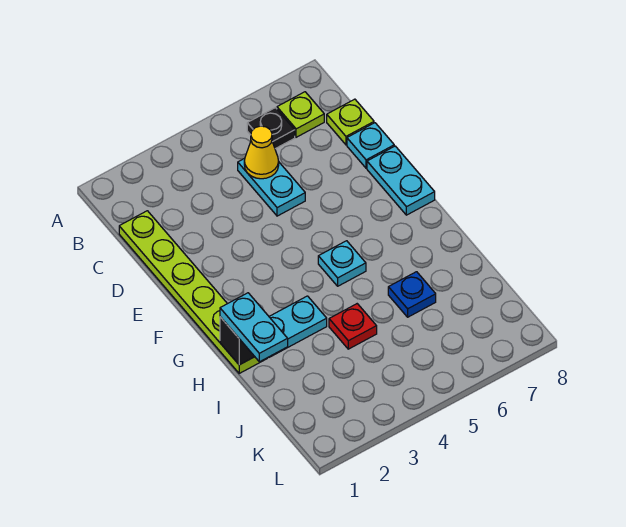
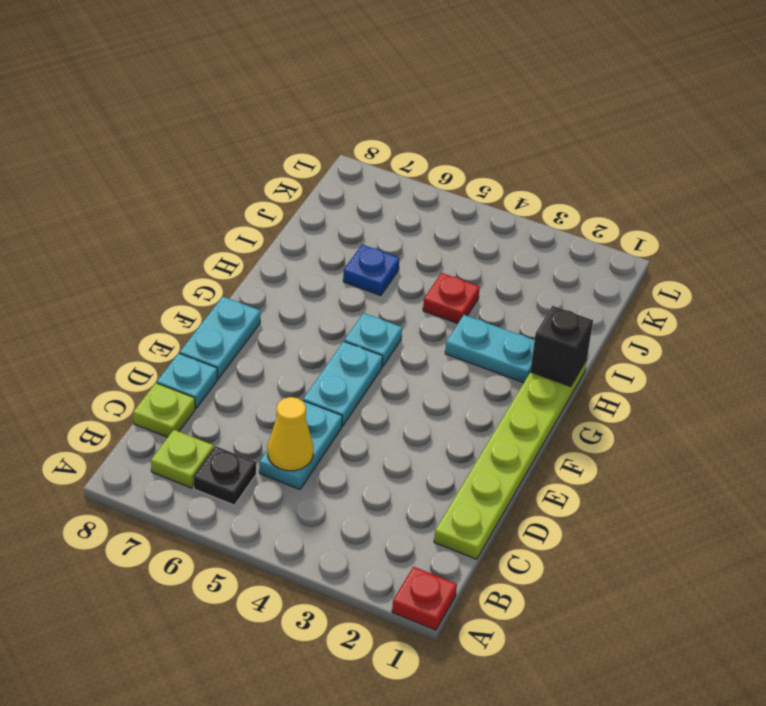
none -> red plate A1 level 1
cyan plate H1:I1 level 3 -> cyan plate E5:F5 level 1

